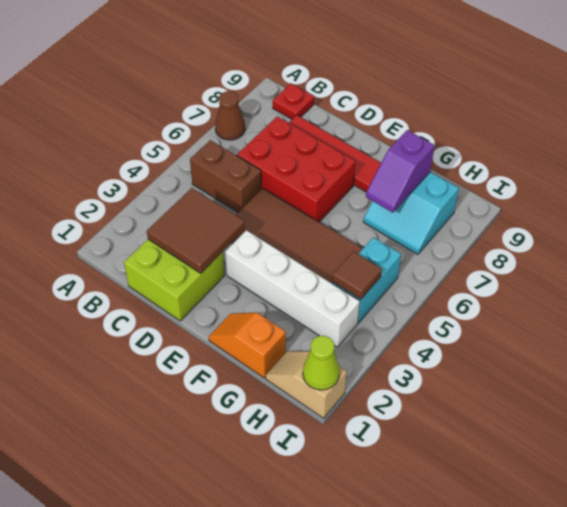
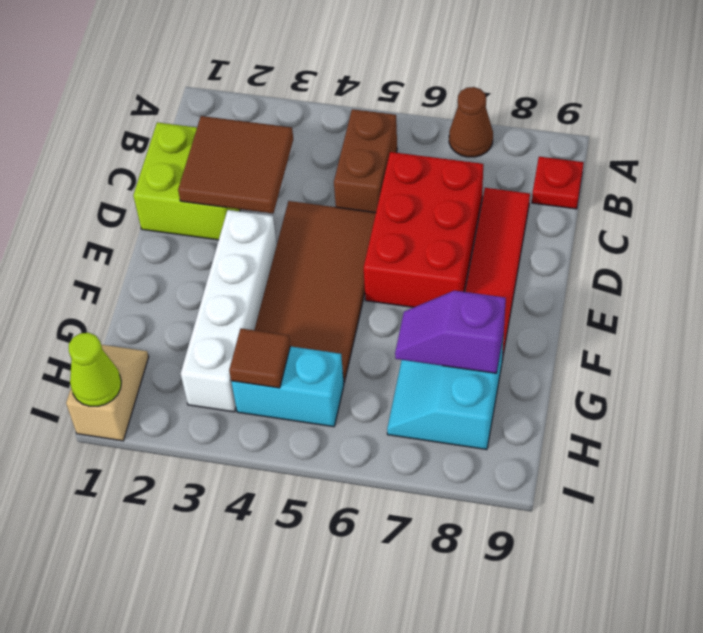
orange slope F1:G1 level 1 top G -> none

